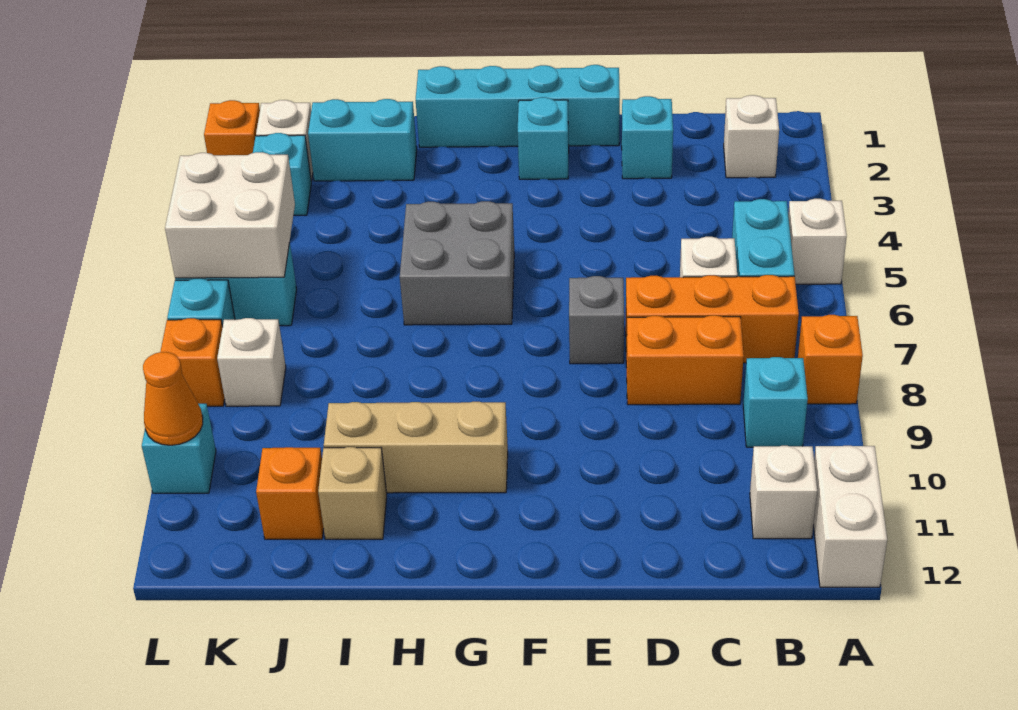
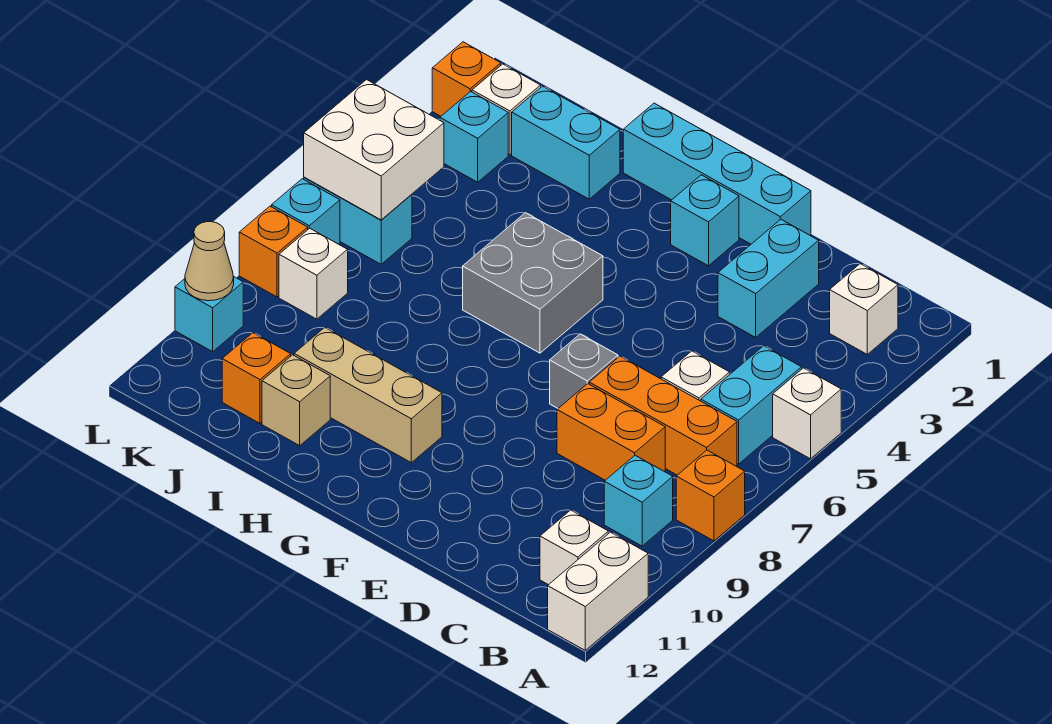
cyan brick D2 level 1 -> cyan brick D2:D3 level 1
orange cone L10 level 2 -> tan cone L10 level 2

